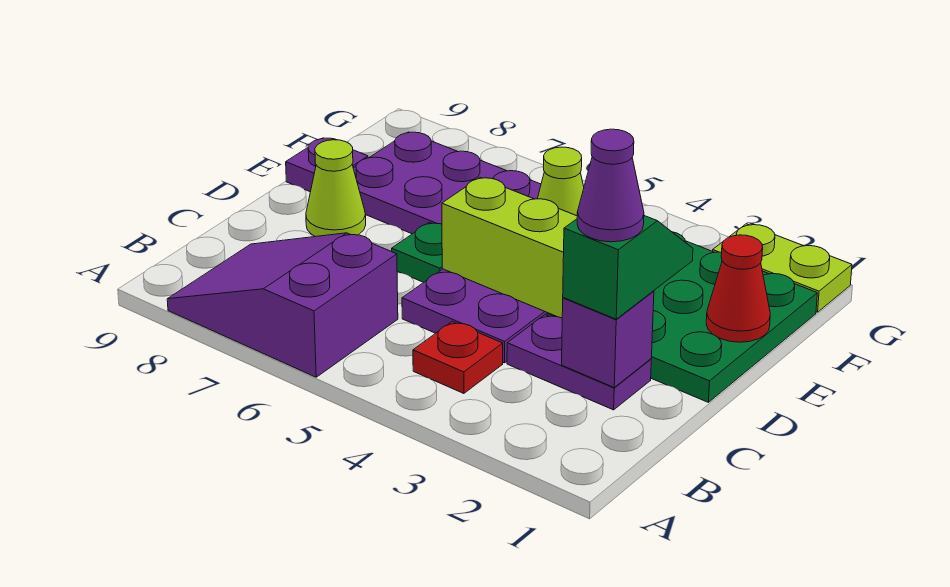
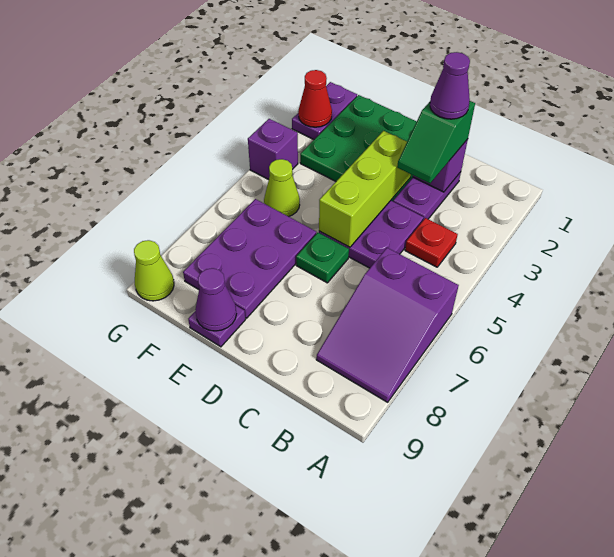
green slope C2:D2 level 3 top C -> green slope C2:C3 level 3 top 2
lime cone D8 level 1 -> lime cone G9 level 1
red cone E1 level 2 -> red cone G2 level 2
none -> purple cone E9 level 2
lime plate G1:G2 level 1 -> purple plate G1:G2 level 1
none -> purple brick G4 level 1

